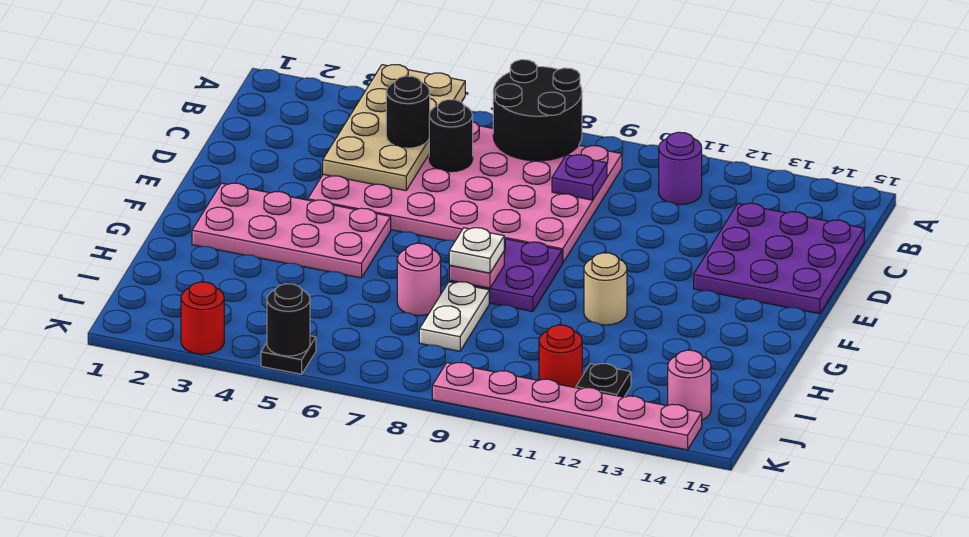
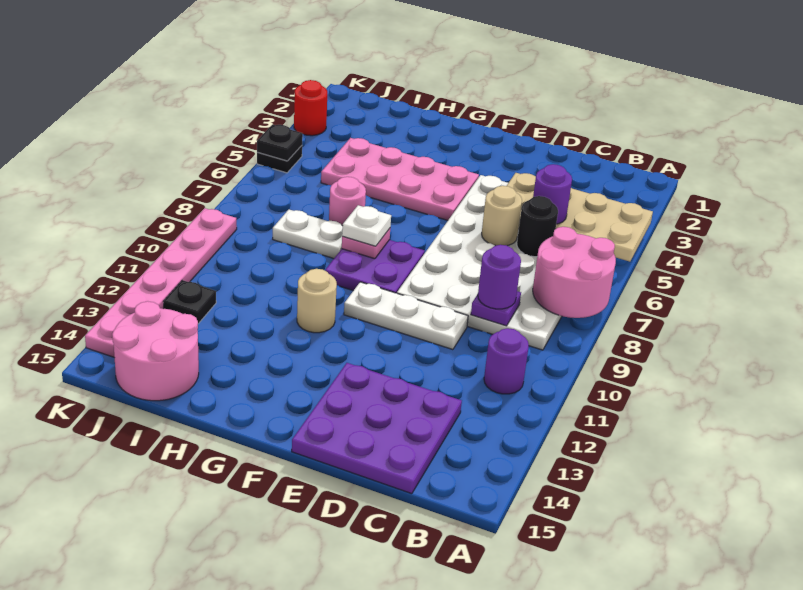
black round brick A7:B8 level 2 -> pink round brick A7:B8 level 2
pink plate B4:E9 level 1 -> white plate B4:E9 level 1
black round brick C5 level 3 -> purple round brick C5 level 3
none -> purple round brick C9 level 3
none -> tan round brick D6 level 2
none -> white plate D10:F10 level 1
pink plate F2:G5 level 1 -> pink plate F4:I5 level 1
red round brick J11 level 1 -> none
pink round brick J14 level 1 -> pink round brick I14:J15 level 1
black round brick K5 level 2 -> black plate K5 level 2

